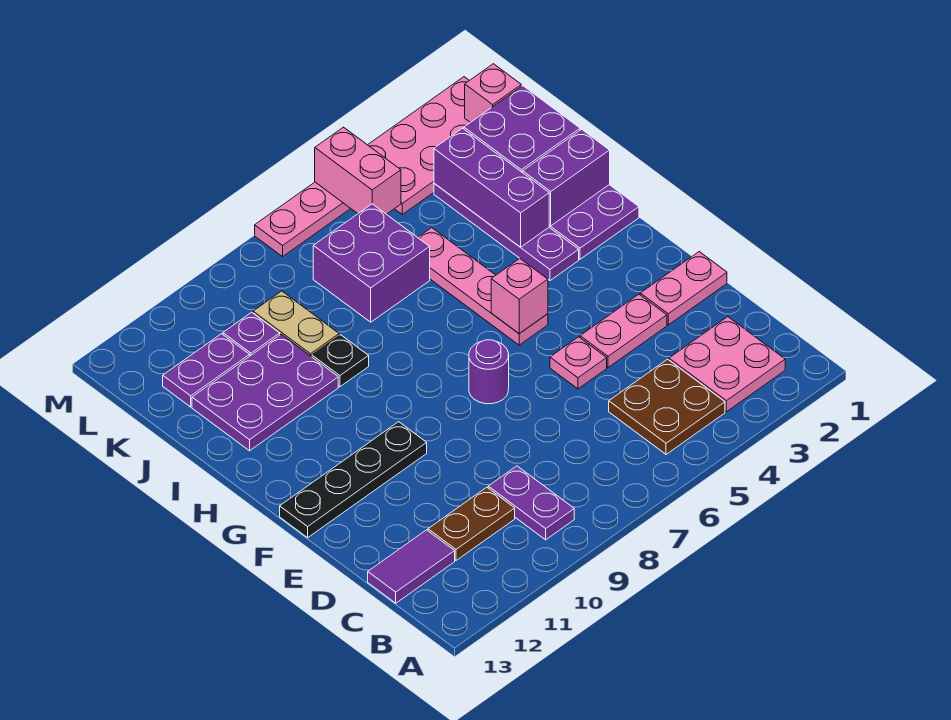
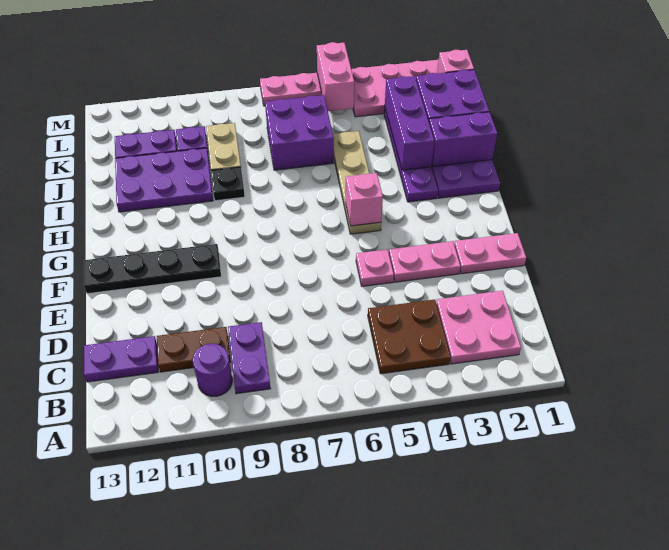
purple tile C12:C13 level 1 -> purple plate C12:C13 level 1
purple round brick F7 level 1 -> purple round brick B10 level 1
pink plate G5:J5 level 1 -> tan plate G5:J5 level 1

